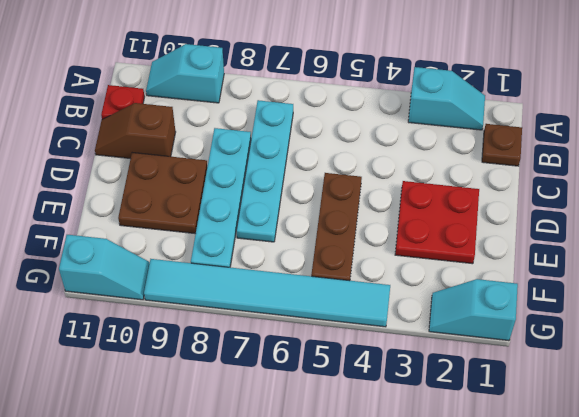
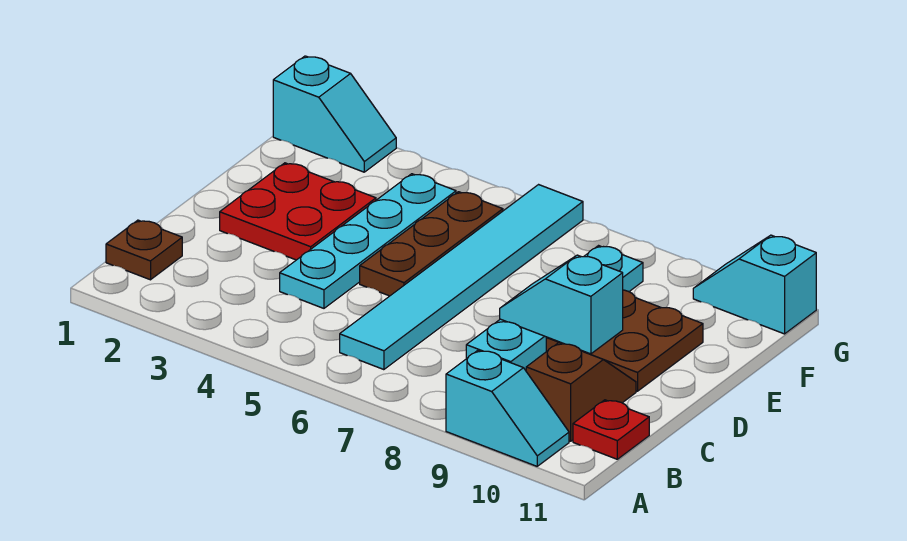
cyan slope A2:A3 level 1 top 3 -> cyan slope D8:D9 level 2 top 9
cyan plate B7:E7 level 1 -> cyan plate C4:F4 level 1
brown slope C10:C11 level 1 top 10 -> brown slope B10:C10 level 1 top B
cyan tile G4:G9 level 1 -> cyan tile B6:G6 level 1

